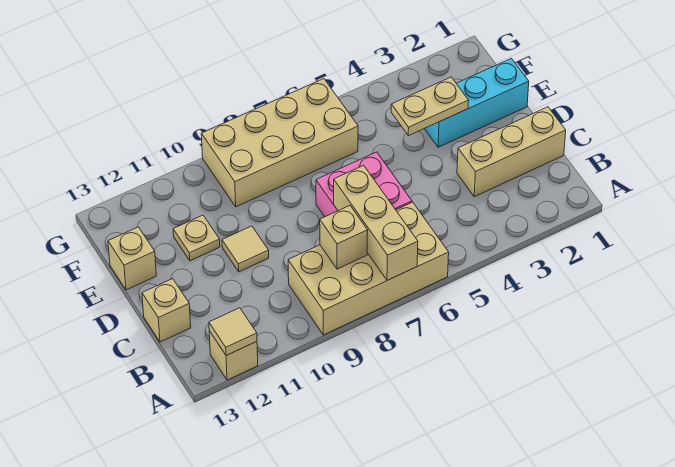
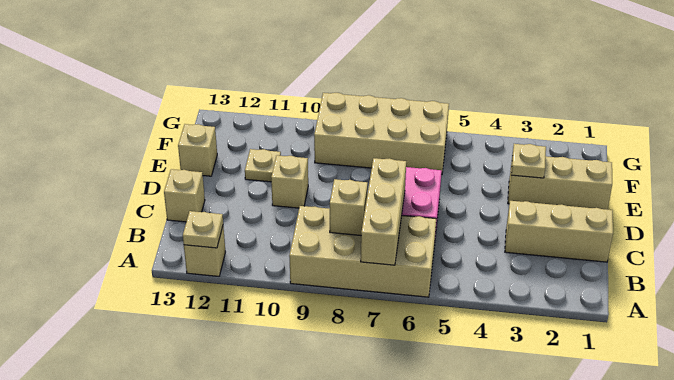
tan tile A12 level 2 -> tan plate A12 level 2
tan tile D10 level 1 -> tan brick D10 level 1
cyan brick E1:E3 level 1 -> tan brick E1:E3 level 1
tan plate E3:E4 level 2 -> tan plate E3 level 2

